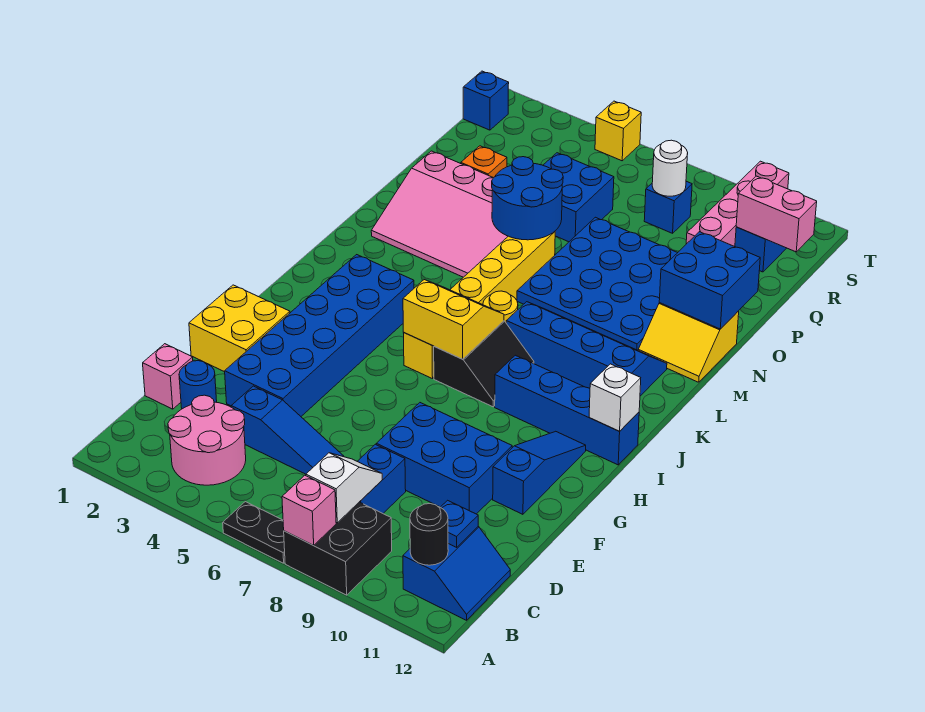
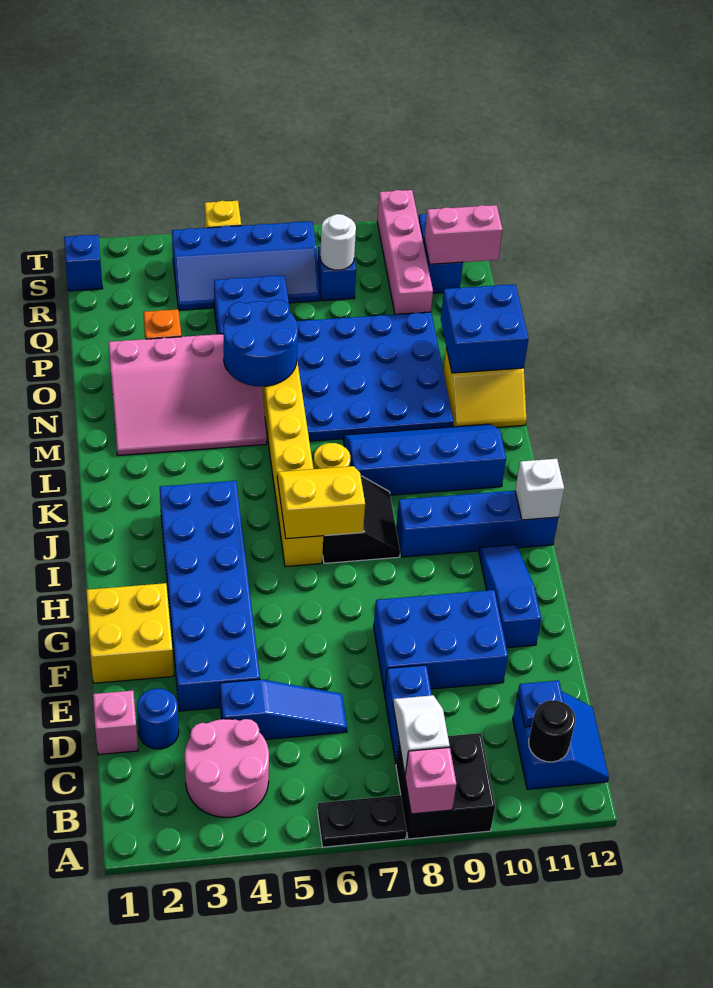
none -> blue slope R4:S7 level 1 top S

